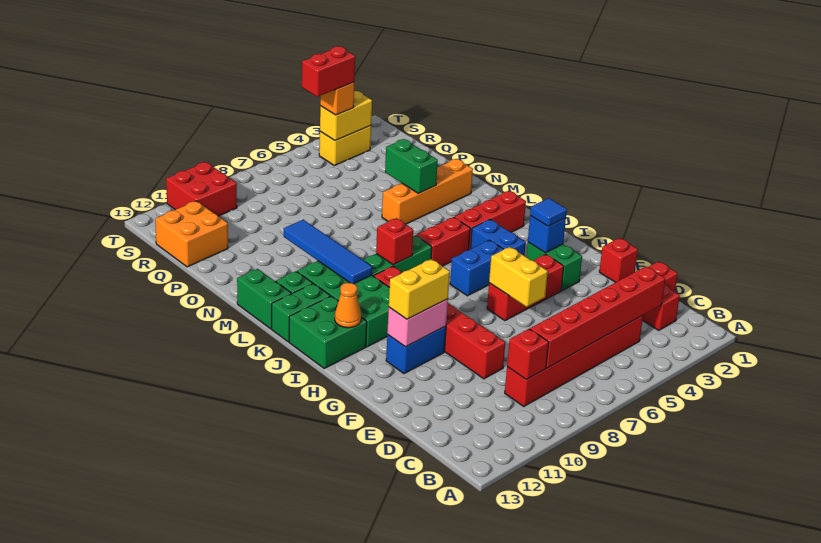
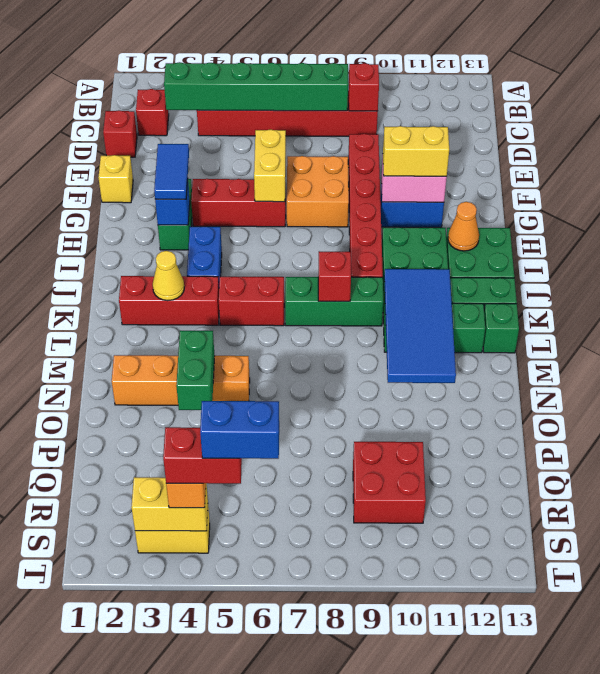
red brick C3:C8 level 2 -> green brick C3:C8 level 2
red brick F1 level 1 -> yellow brick F1 level 1
blue tile H3 level 3 -> blue tile G3:H3 level 3
blue brick I5:I6 level 1 -> blue brick S5:S6 level 5
none -> yellow cone K3 level 2
blue tile K10:N10 level 2 -> blue tile K10:N11 level 2
green brick L13:M13 level 1 -> green brick L13 level 1
orange brick Q12:R13 level 1 -> orange brick F7:G8 level 1
red brick S10:T11 level 1 -> red brick Q9:R10 level 1

